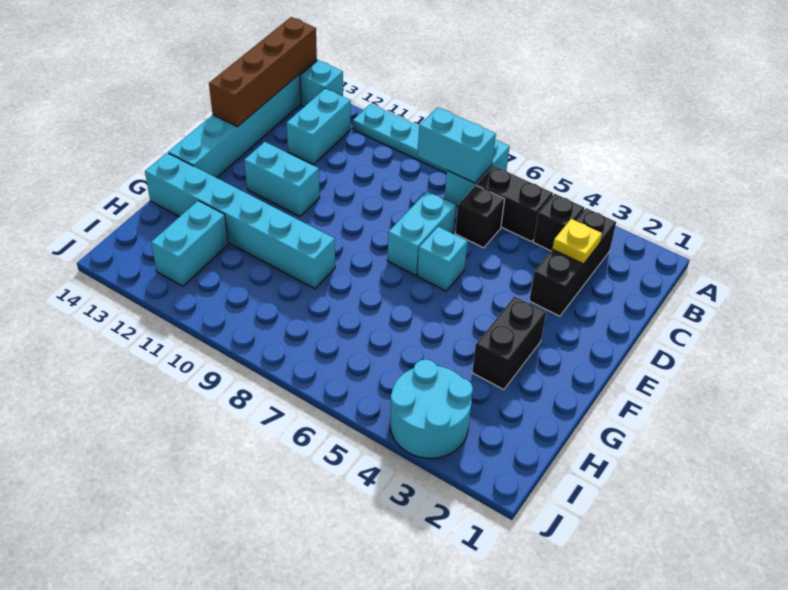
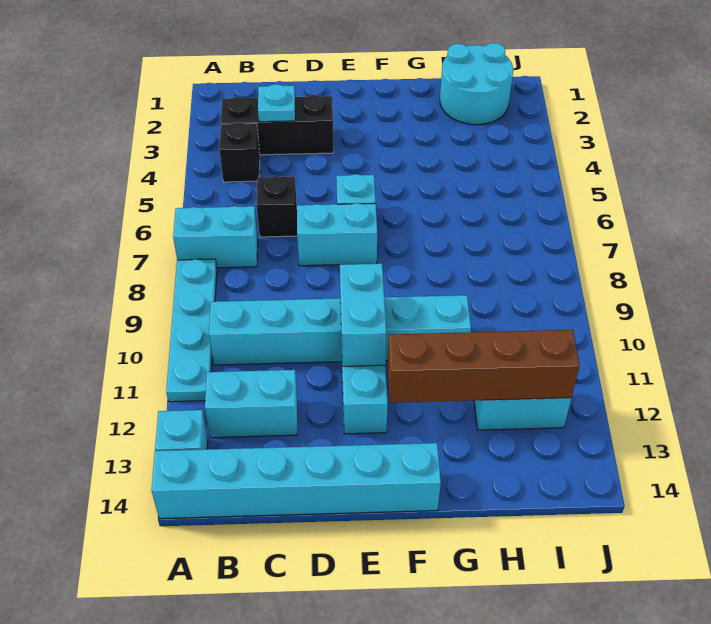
brown brick A14:D14 level 2 -> brown brick F12:I12 level 2
black brick B5:B6 level 1 -> none
cyan brick B7:B8 level 2 -> cyan brick E10:E11 level 2
yellow plate C3 level 2 -> cyan plate C3 level 2
black brick F3:G3 level 1 -> none
cyan brick G9:G14 level 1 -> cyan brick B10:G10 level 1
cyan round brick I3:J4 level 1 -> cyan round brick H1:I2 level 1

